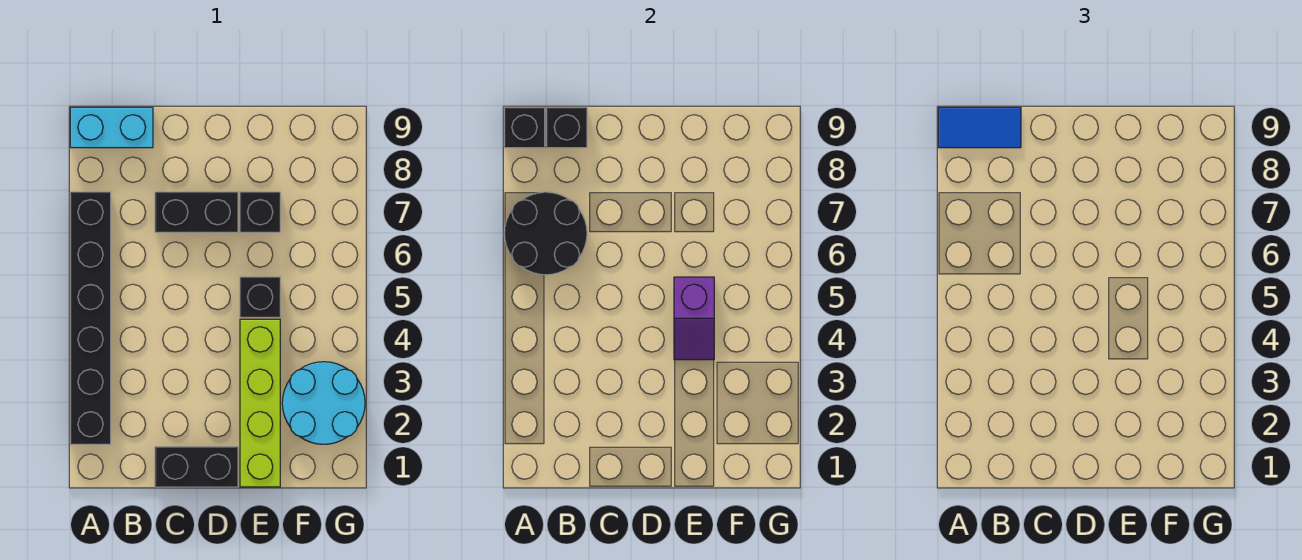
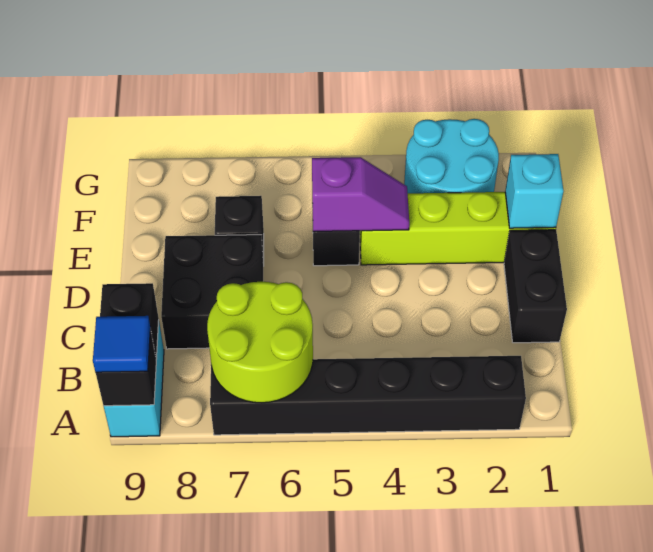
black round brick A6:B7 level 2 -> lime round brick A6:B7 level 2
blue tile A9:B9 level 3 -> blue tile A9 level 3
black brick C7:D7 level 1 -> black brick C7:D8 level 1
none -> cyan brick E1 level 2

